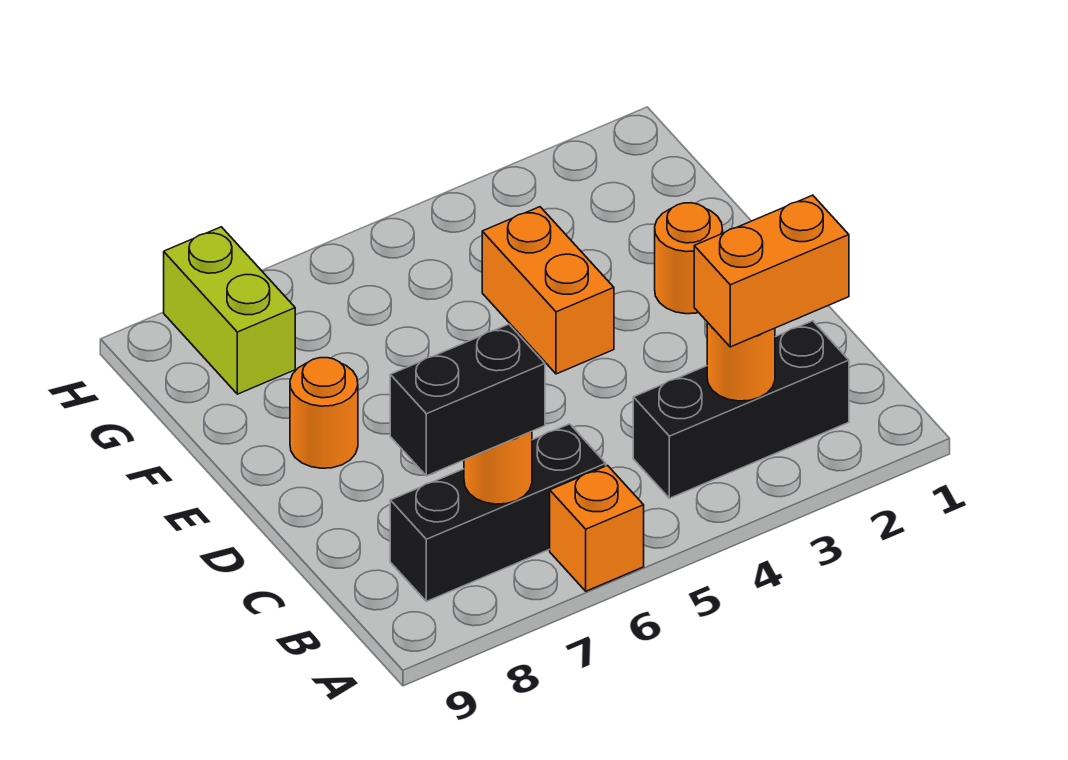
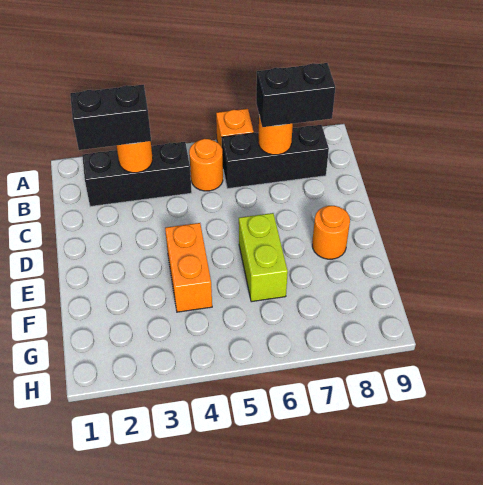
orange brick B2:B3 level 3 -> black brick B2:B3 level 3
orange round brick E2 level 1 -> orange round brick B5 level 1
lime brick G8:H8 level 1 -> lime brick E6:F6 level 1

